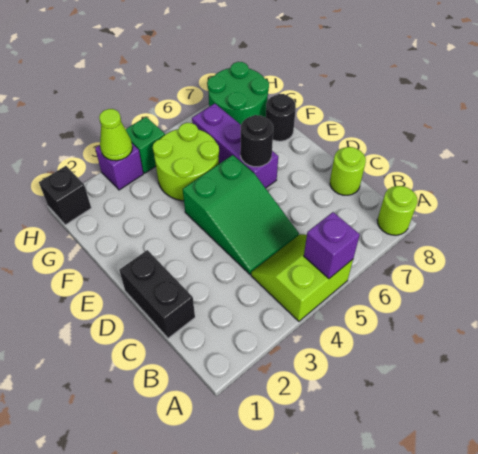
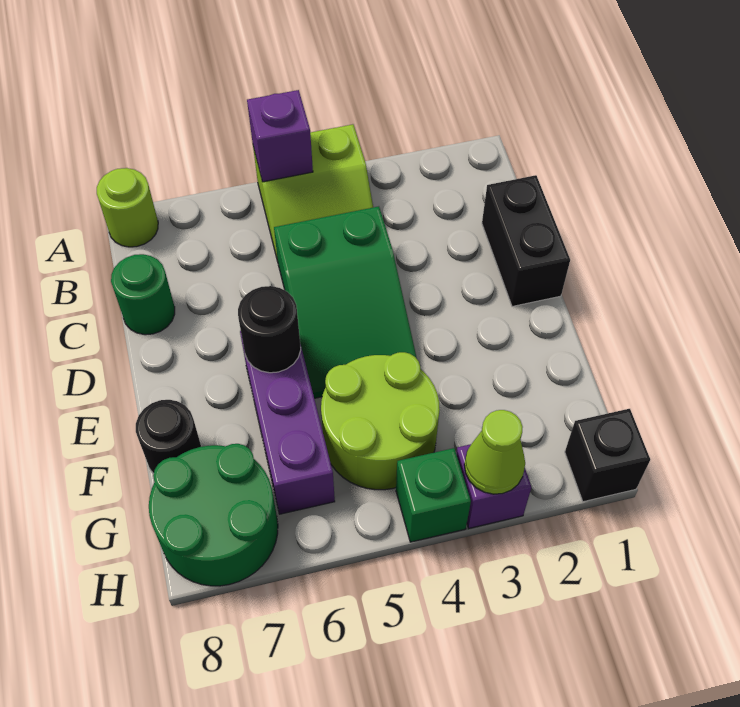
green slope C4:E5 level 1 top E -> green slope C4:E5 level 1 top C
lime round brick C8 level 1 -> green round brick C8 level 1

